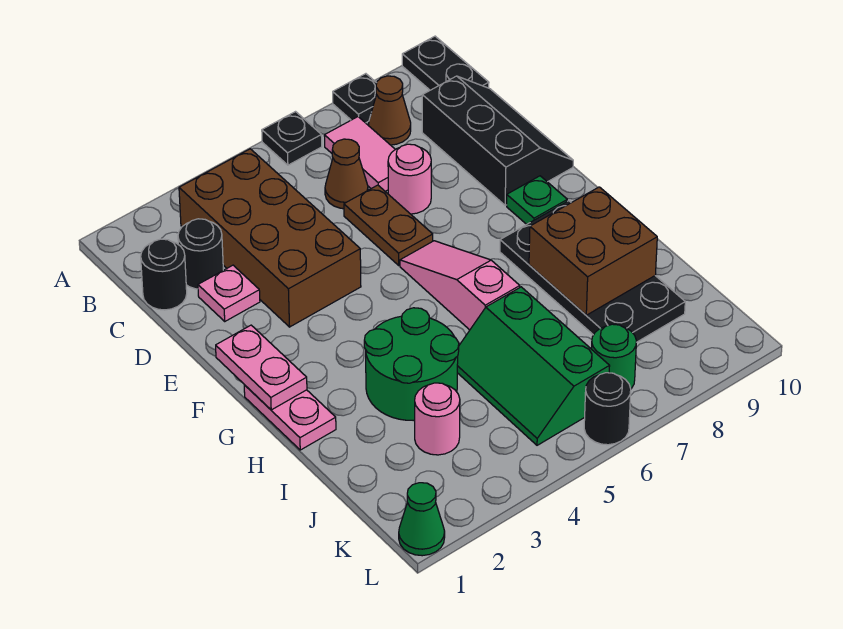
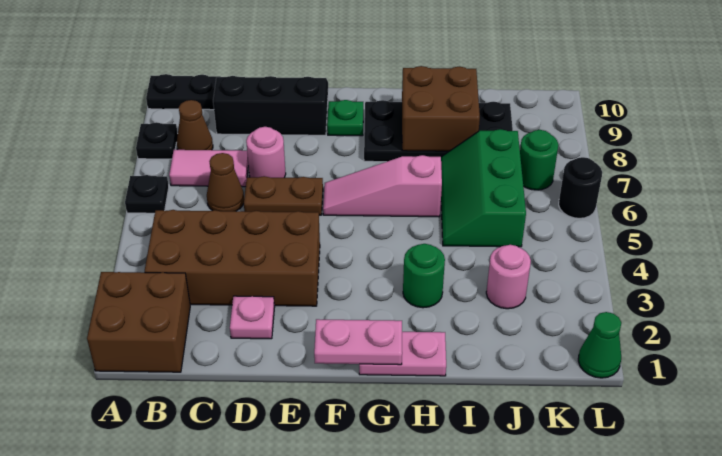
none -> brown brick A1:B2 level 1
black round brick C1 level 1 -> none
black round brick C2 level 1 -> none
green round brick H3:I4 level 1 -> green round brick H3 level 1
green slope I5:K6 level 1 top 6 -> green slope I5:J7 level 1 top J

